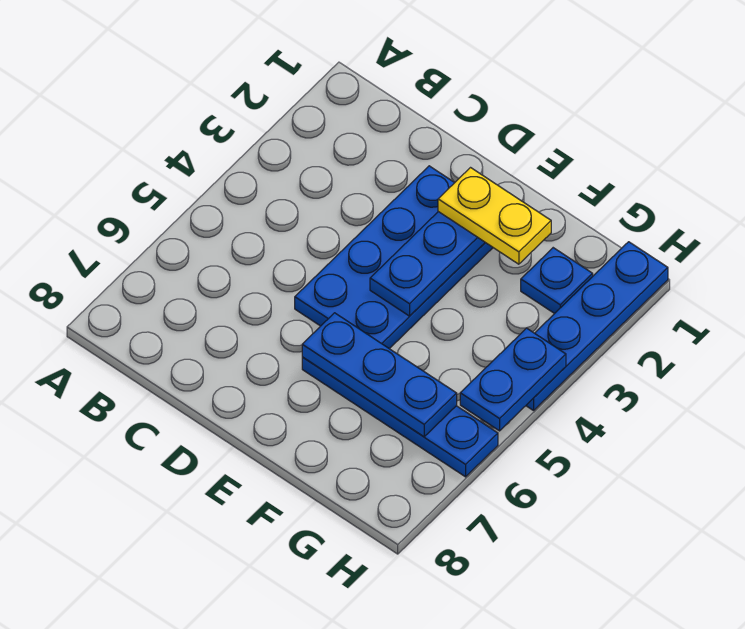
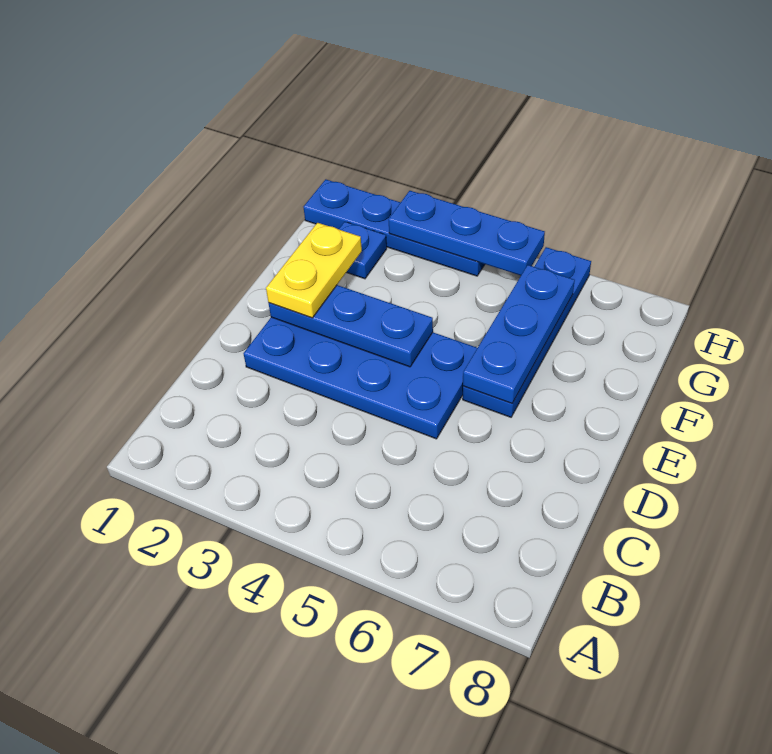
blue plate H4:H5 level 2 -> blue plate H3:H5 level 2

